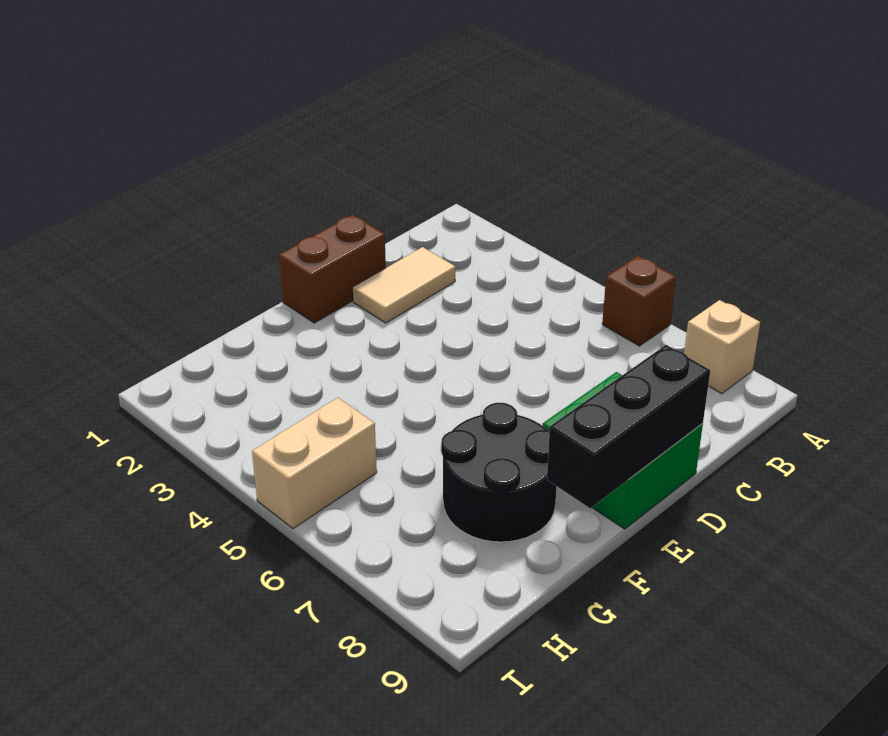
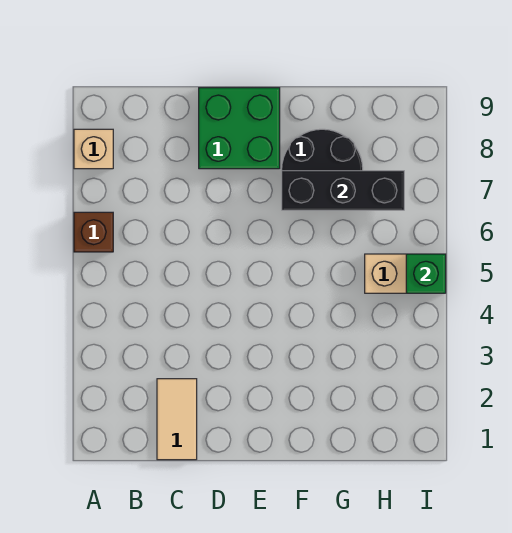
tan tile C2:D2 level 1 -> tan tile C1:C2 level 1
brown brick D1:E1 level 1 -> none
black brick D9:F9 level 2 -> black brick F7:H7 level 2
none -> green brick I5 level 2

